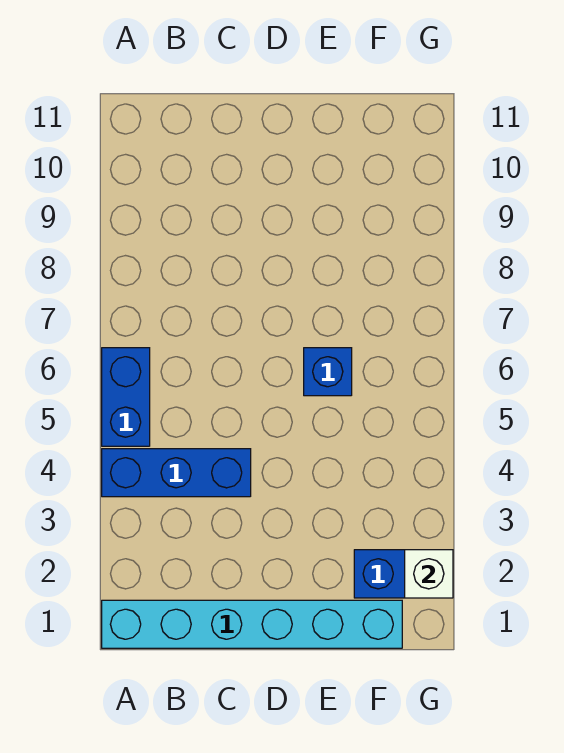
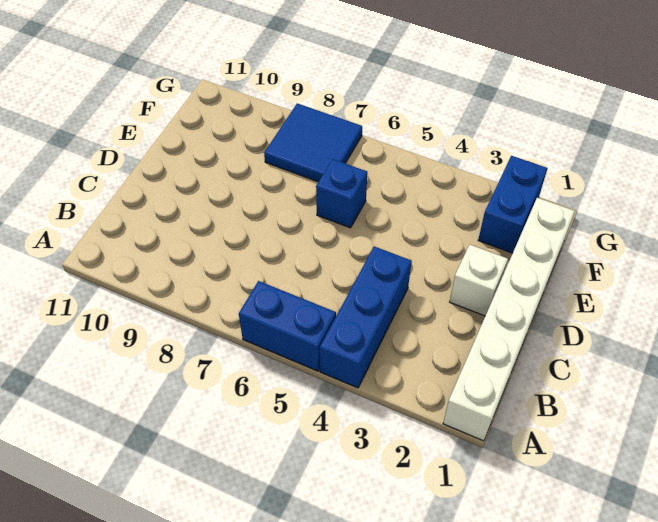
cyan brick A1:F1 level 1 -> white brick A1:F1 level 1
none -> blue tile F7:G8 level 1
white brick G2 level 2 -> white brick D2 level 1

